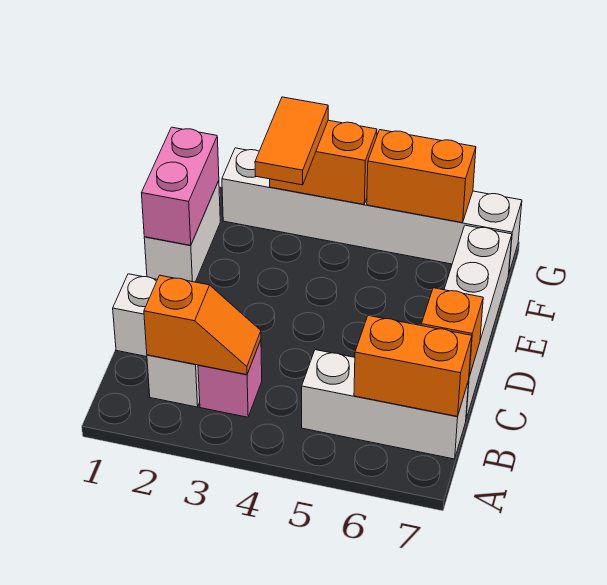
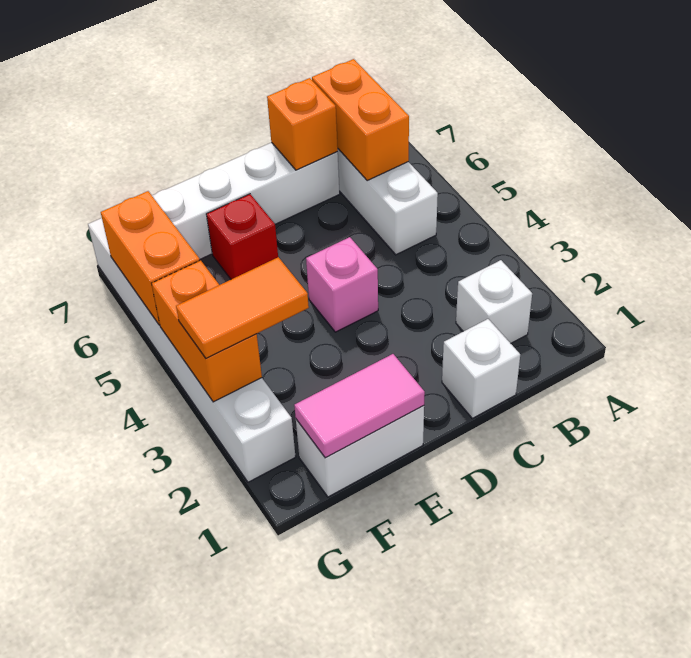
orange slope B2:B3 level 2 top 2 -> none
pink brick B3 level 1 -> pink brick D4 level 1
pink brick E1:F1 level 2 -> pink tile E1:F1 level 2
none -> red brick E6 level 1

